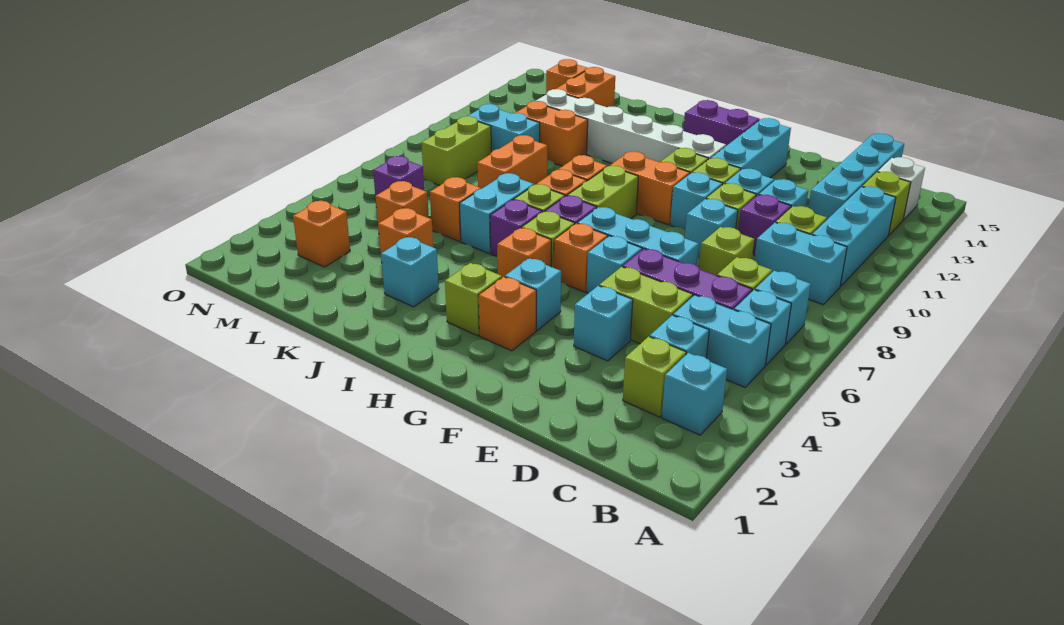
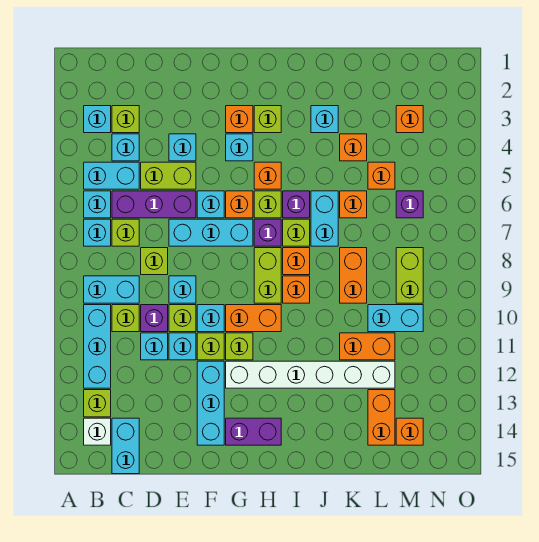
cyan brick C12:C15 level 1 -> cyan brick C14:C15 level 1

